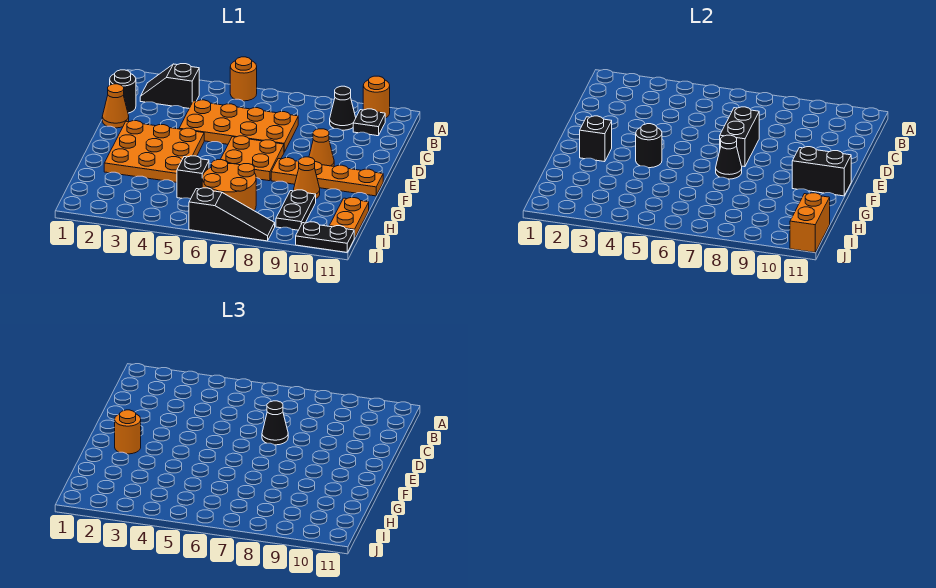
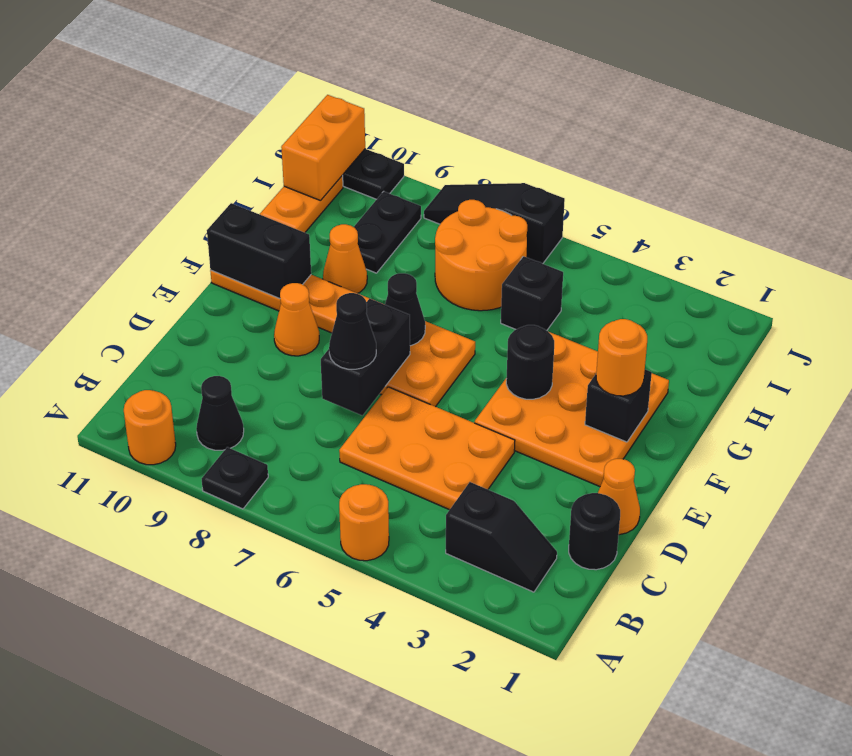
black plate B10 level 1 -> black plate A8 level 1
orange plate C4:D7 level 1 -> orange plate C4:D6 level 1

